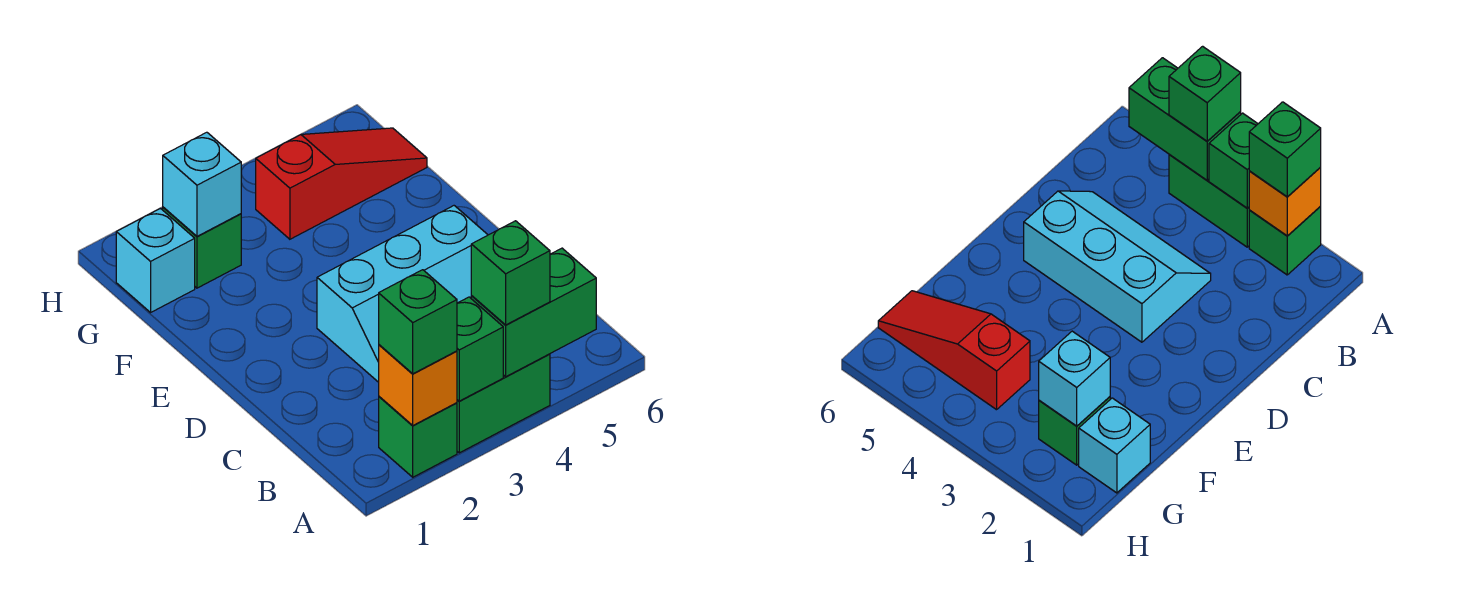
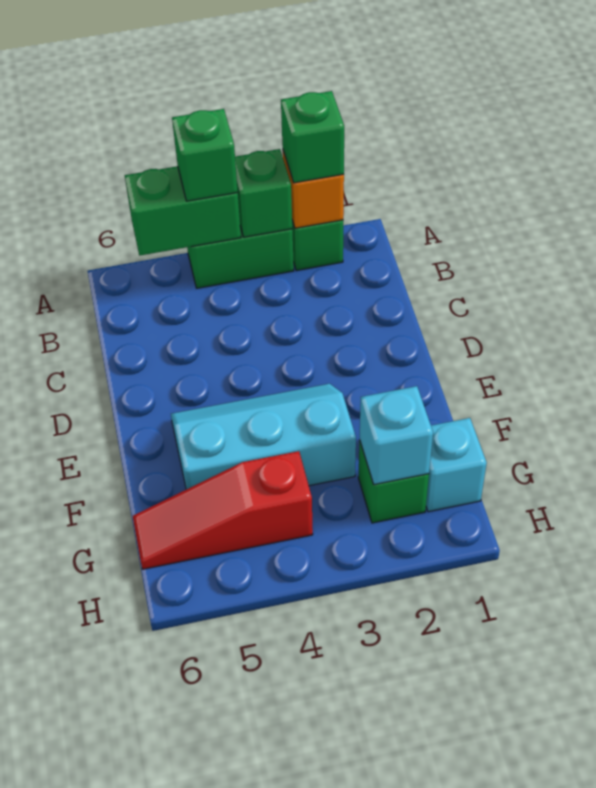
cyan slope C3:D5 level 1 top D -> cyan slope E3:F5 level 1 top F

